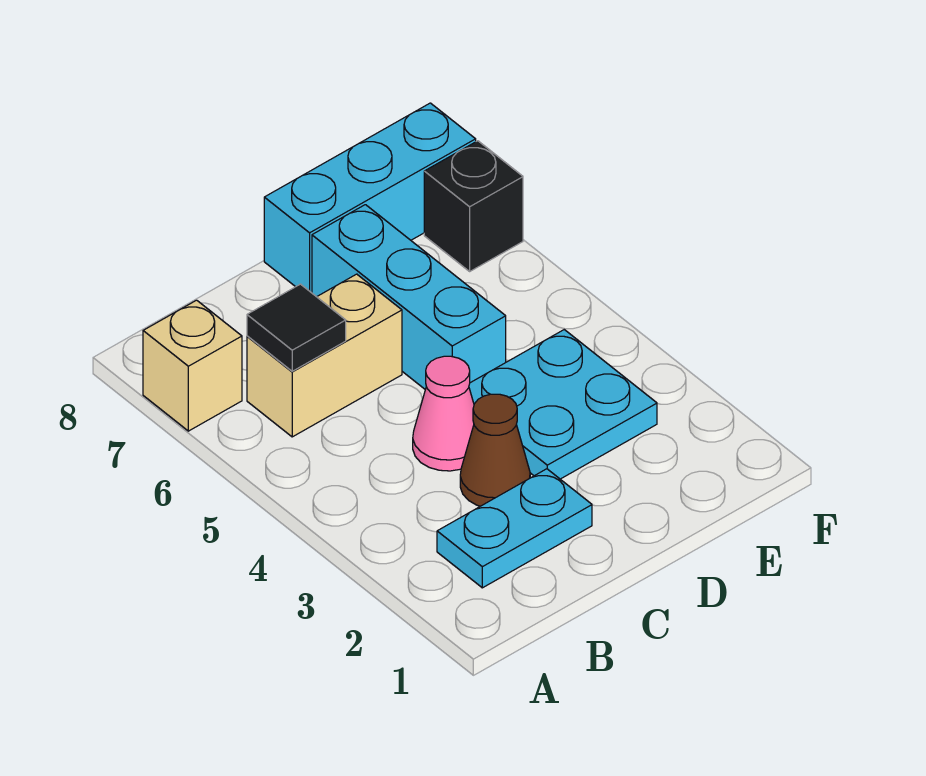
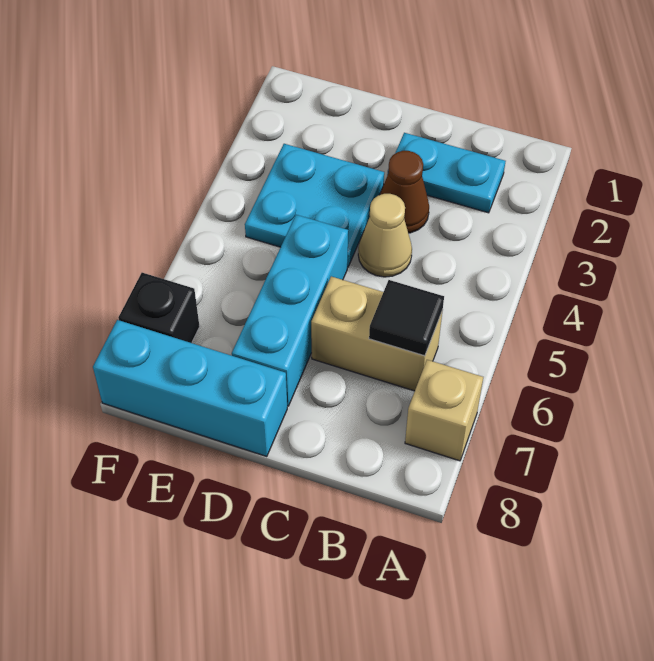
pink cone C4 level 1 -> tan cone C4 level 1

